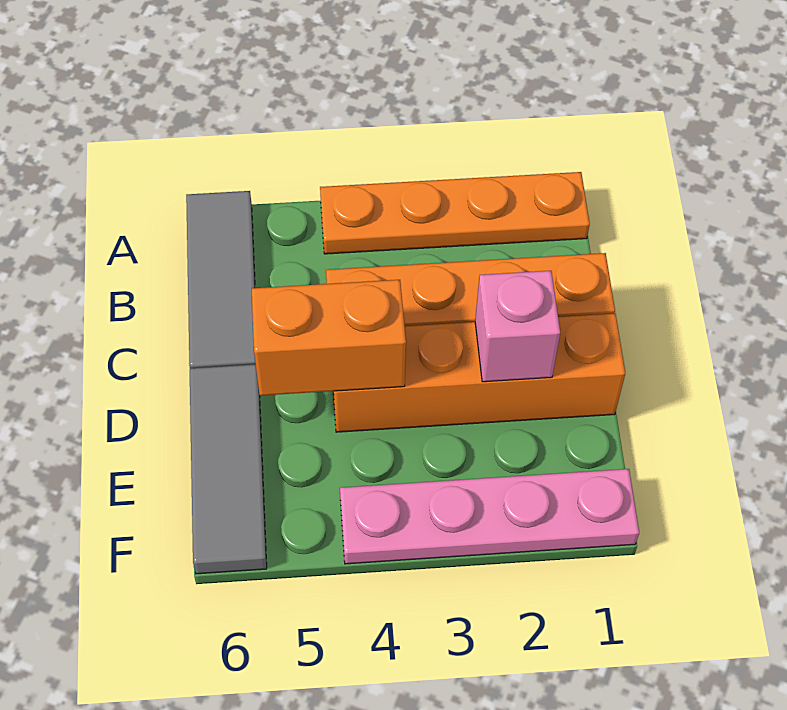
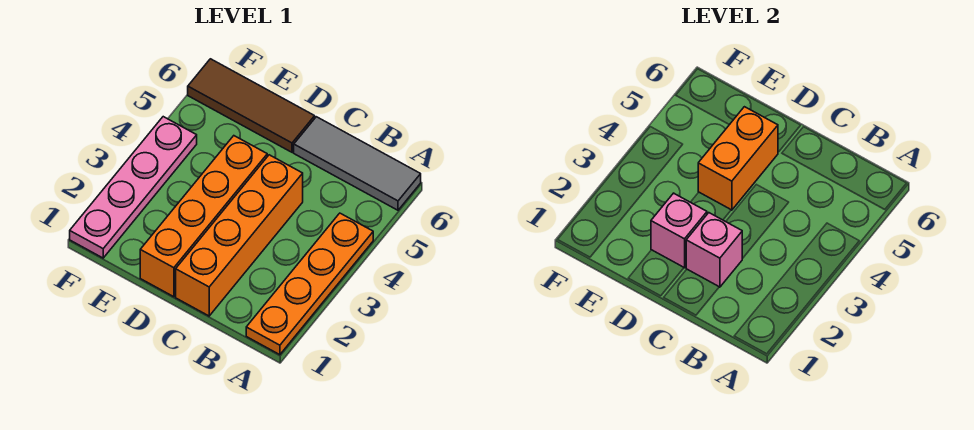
none -> pink brick C2 level 2
grey tile D6:F6 level 1 -> brown tile D6:F6 level 1

